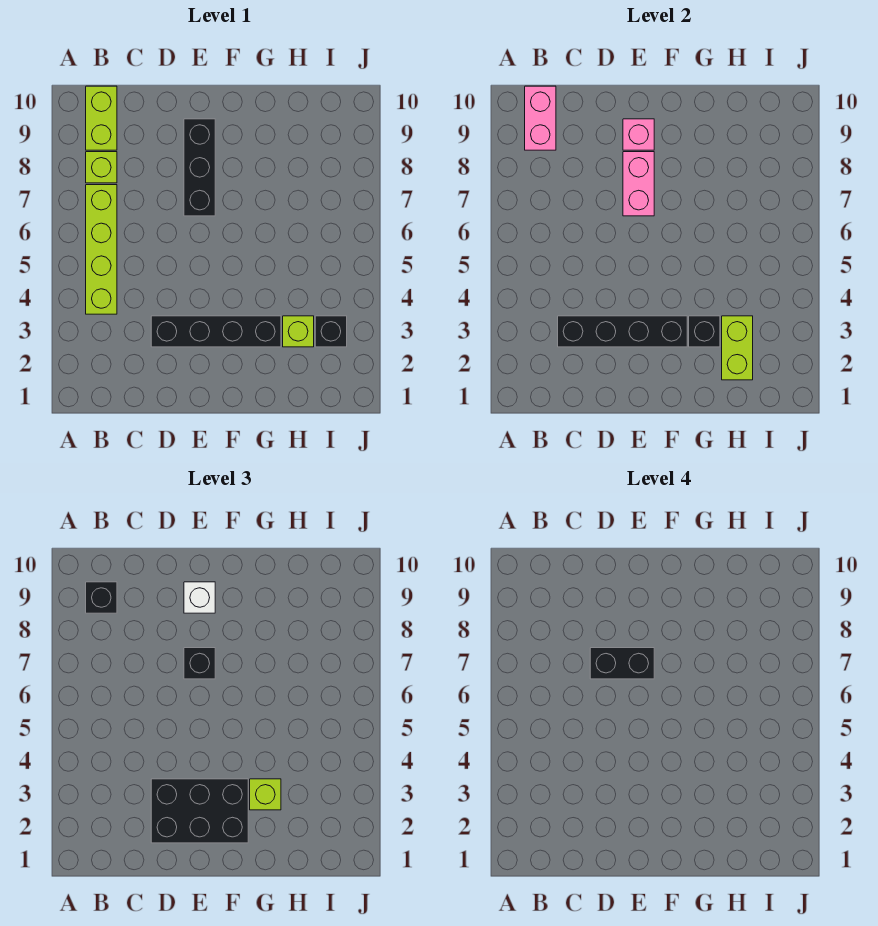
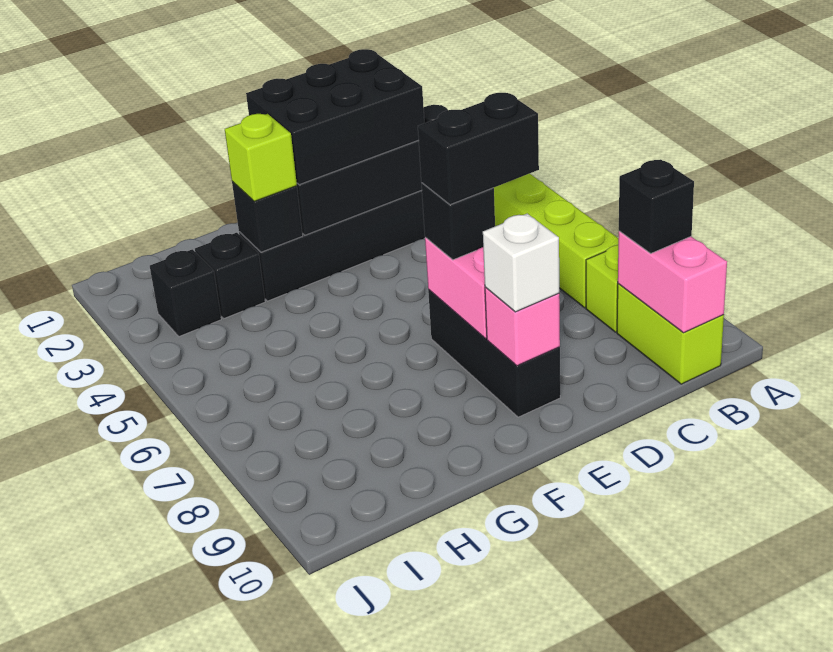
lime brick H2:H3 level 2 -> none
lime brick H3 level 1 -> black brick H3 level 1

